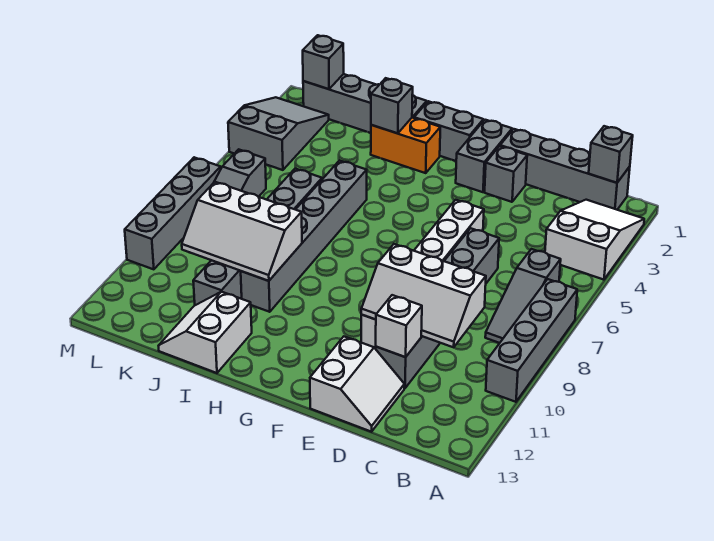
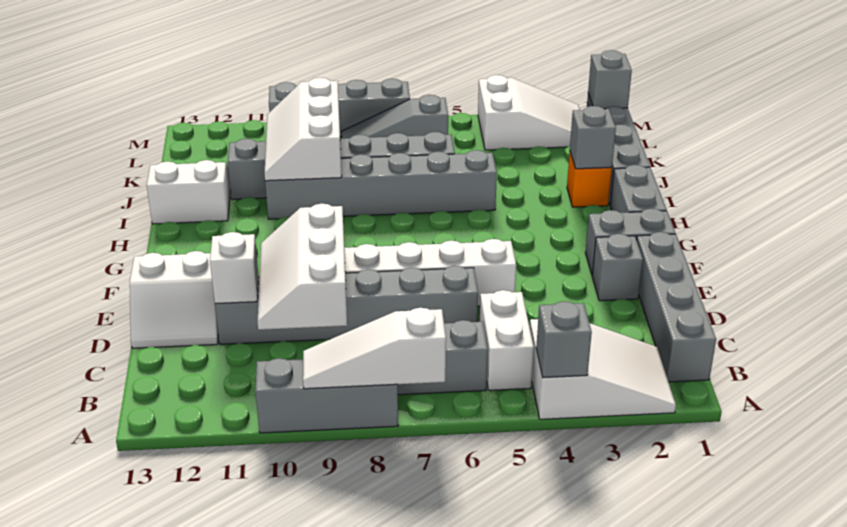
grey brick A7:A10 level 1 -> grey brick A8:A10 level 1
none -> white slope A7:A9 level 2 top 7
grey brick B1 level 2 -> grey brick A4 level 2
none -> white brick B5:C5 level 1
orange brick H2:I2 level 1 -> orange brick I2 level 1
grey slope L2:M4 level 1 top 4 -> white slope L2:M4 level 1 top 4

